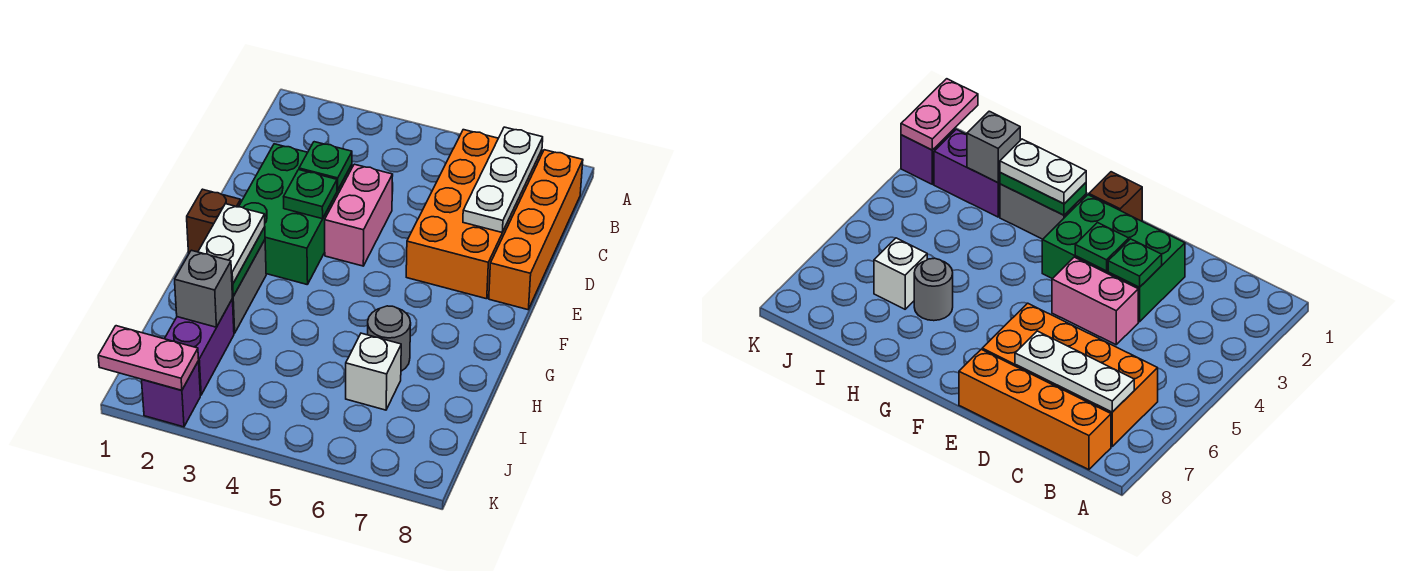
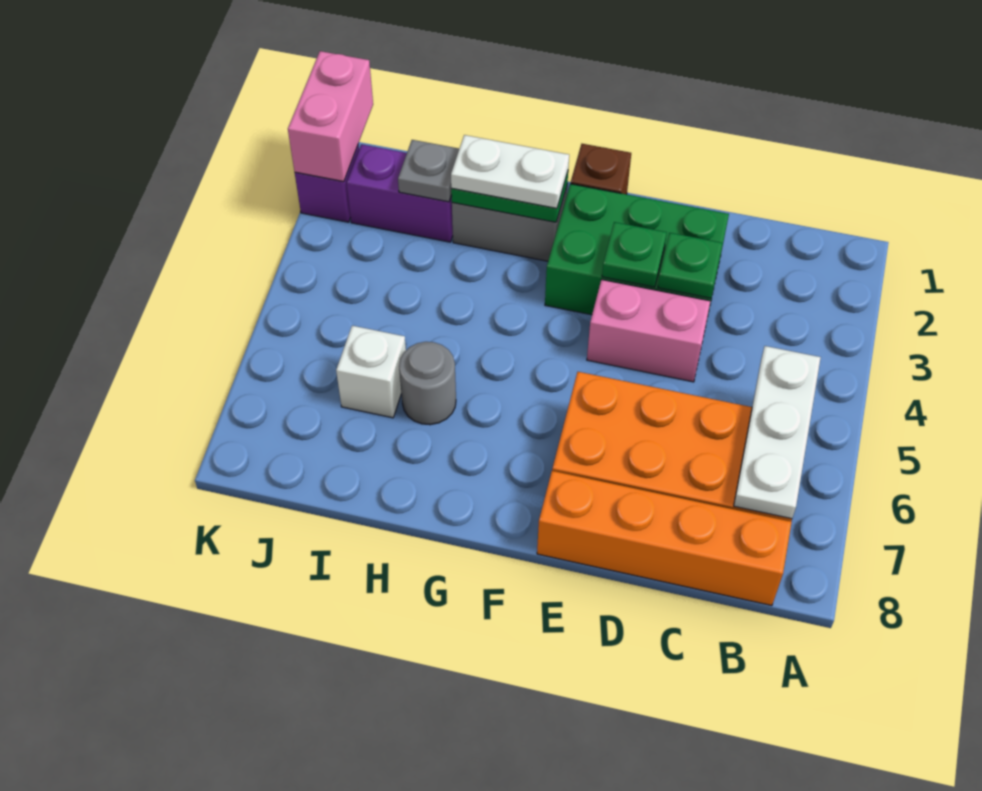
white plate B7:D7 level 2 -> white plate B5:B7 level 2
grey brick I2 level 2 -> grey plate I2 level 2
pink plate K1:K2 level 2 -> pink brick K1:K2 level 2

